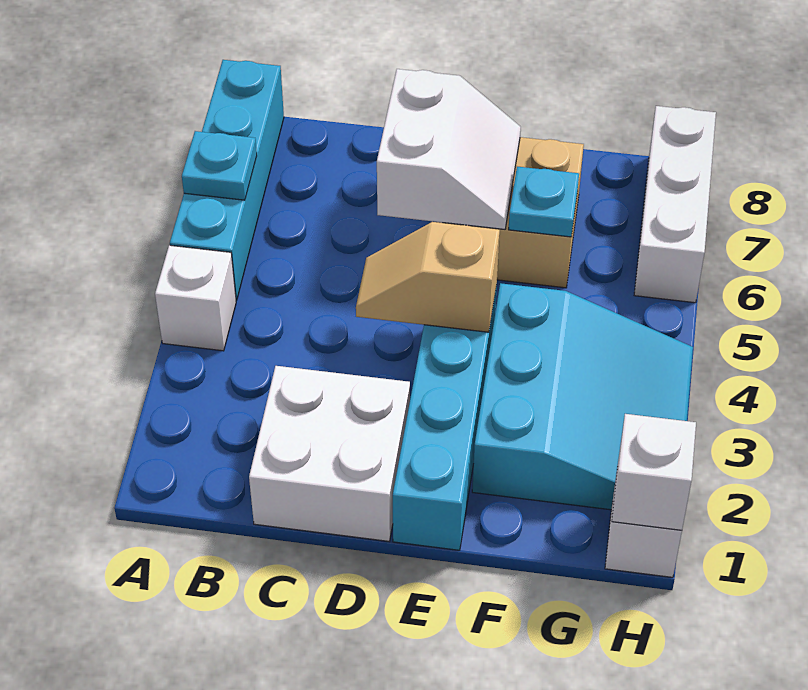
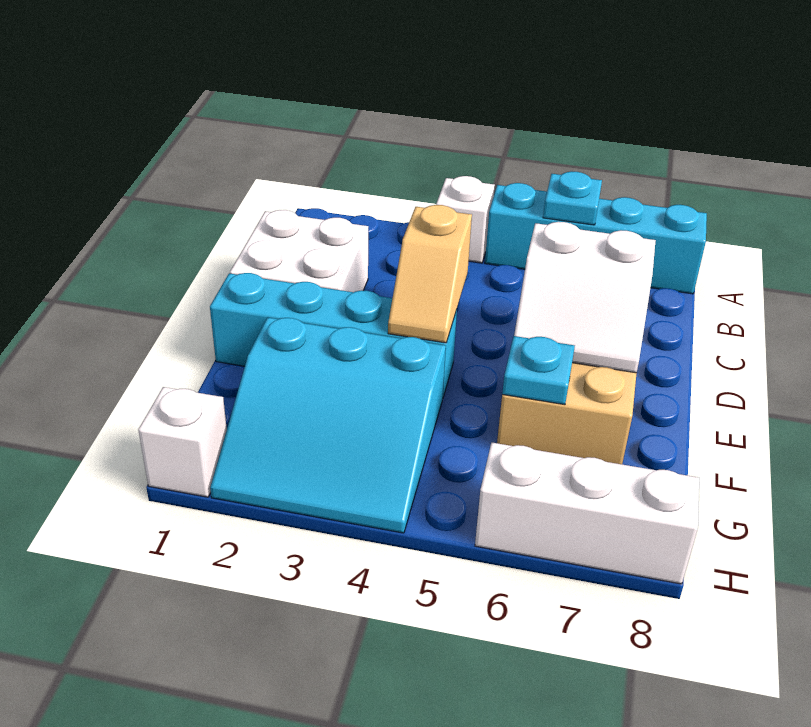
tan slope D4:E4 level 2 top E -> tan slope D4:E4 level 2 top D
white brick H1 level 2 -> none

